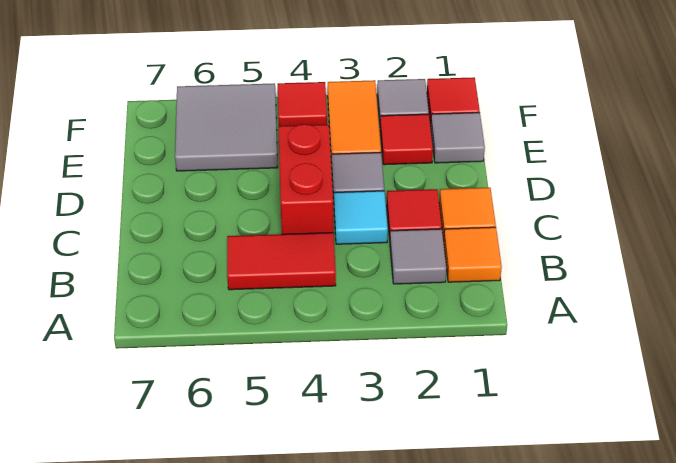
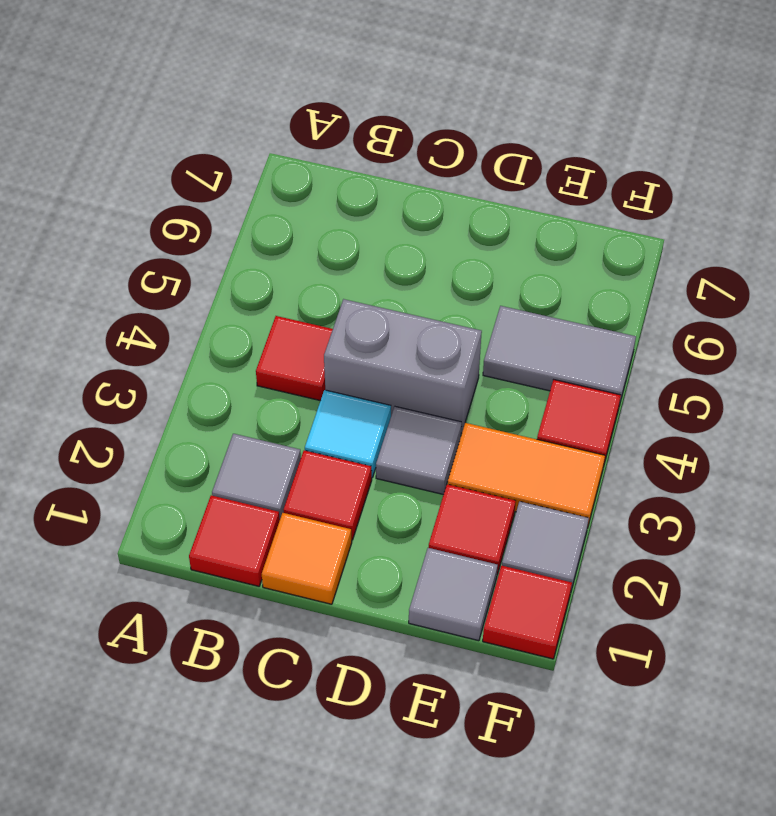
orange tile B1 level 1 -> red tile B1 level 1
red tile B4:B5 level 1 -> red tile B4 level 1
red brick C4:D4 level 1 -> grey brick C4:D4 level 1
grey tile E5:F6 level 1 -> grey tile E5:F5 level 1

